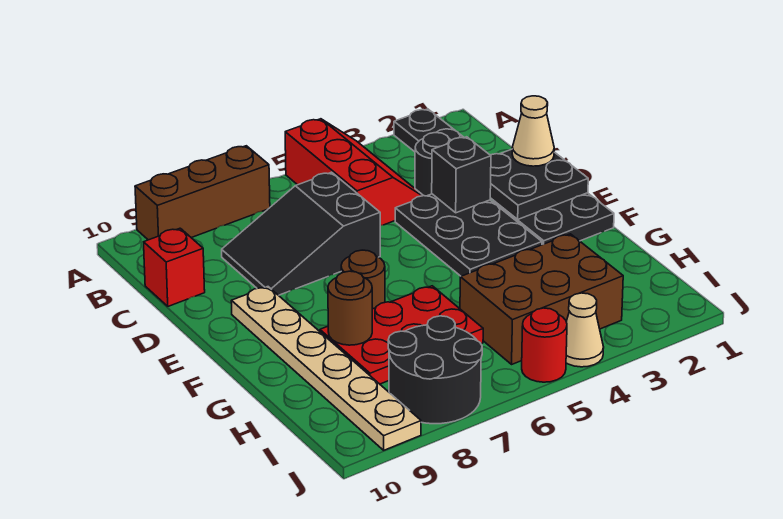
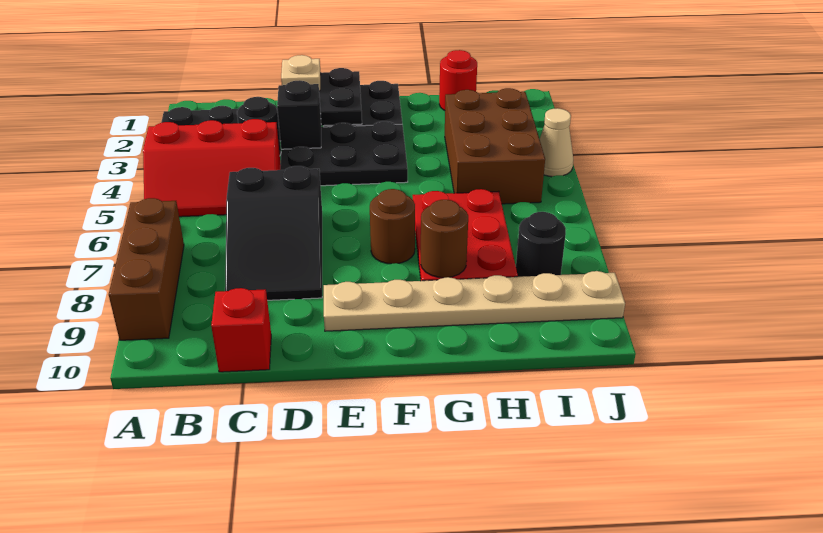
red slope A4:C5 level 1 top 5 -> red slope A4:C5 level 1 top 4
tan cone D1 level 3 -> tan plate D1 level 3
black round brick I7:J8 level 1 -> black round brick I8 level 1
red round brick J5 level 1 -> red round brick H1 level 1

